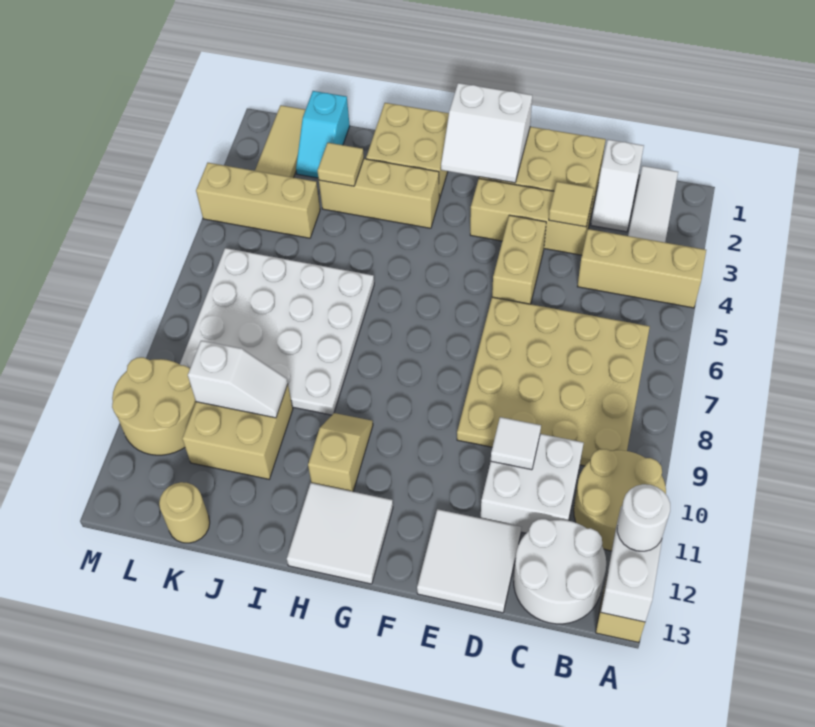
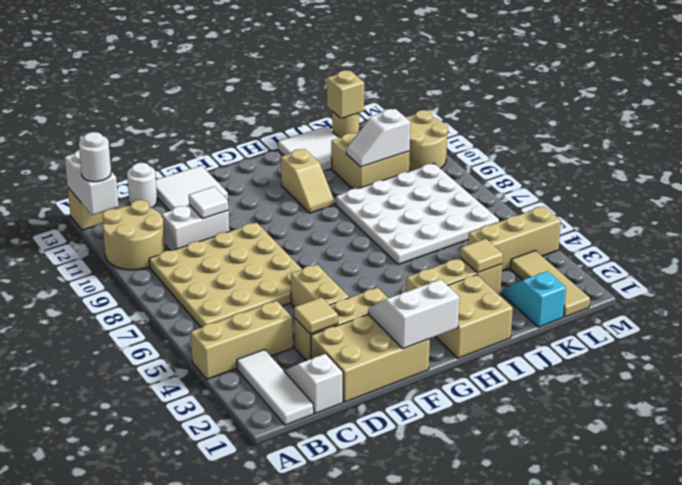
white round brick B12:C13 level 1 -> white round brick C13 level 1
white brick C10:D11 level 1 -> white brick C10:D10 level 1
white tile G12:H13 level 1 -> white tile I12:J13 level 1
none -> tan brick K13 level 2

